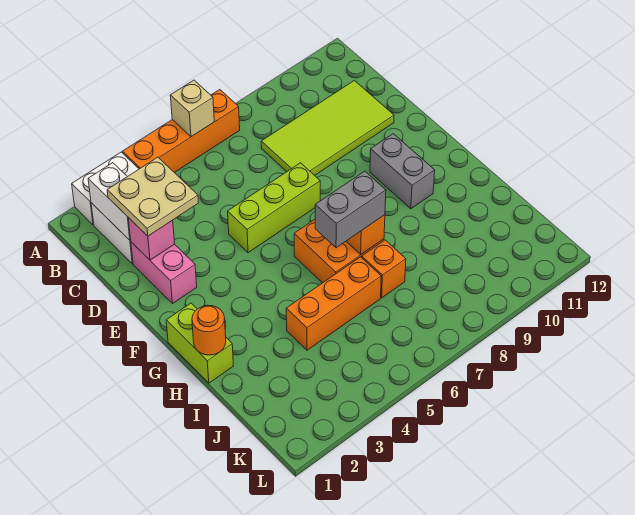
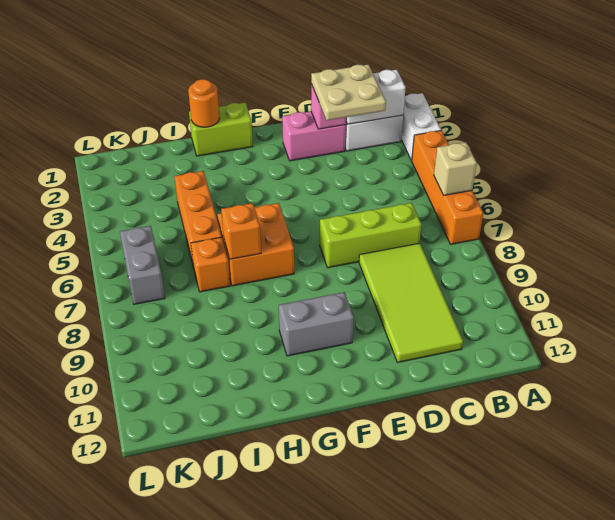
lime brick E5:E7 level 1 -> lime brick C7:E7 level 1
grey brick H6:H7 level 3 -> grey brick K6:K7 level 1

